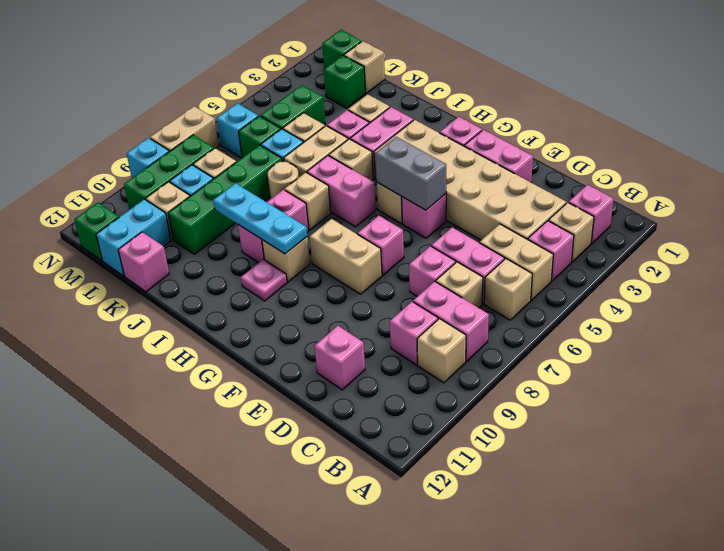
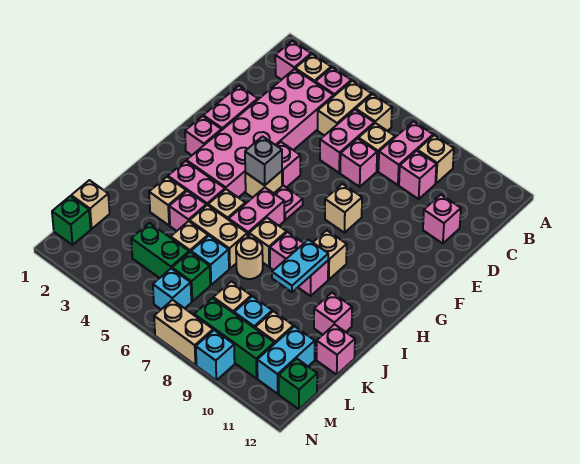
tan brick C3:H4 level 1 -> pink brick C3:H4 level 1
grey brick F5:G5 level 2 -> grey brick G5 level 2
pink brick F7 level 1 -> pink brick J11 level 1
tan brick F8:G8 level 1 -> tan brick F8 level 1
cyan plate H9:J9 level 2 -> cyan plate I9:J9 level 2
pink plate H10 level 1 -> pink plate G6 level 1
green brick K7:K10 level 1 -> none
green brick L2 level 1 -> none
cyan brick L11:L12 level 1 -> cyan brick L11:M11 level 1

